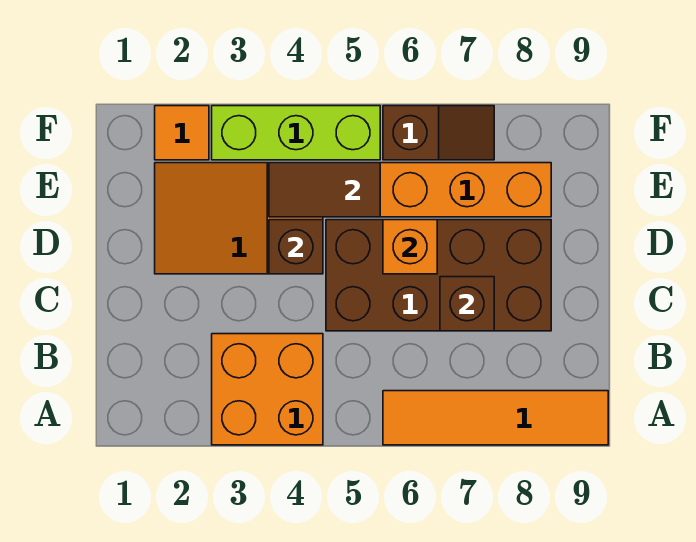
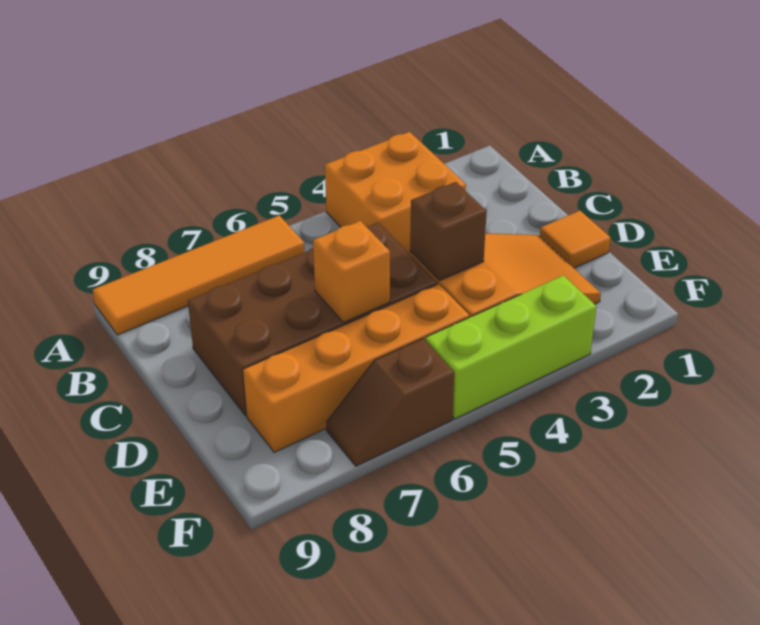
brown brick C7 level 2 -> none
brown tile E4:E5 level 2 -> none
orange tile F2 level 1 -> orange tile D1 level 1

